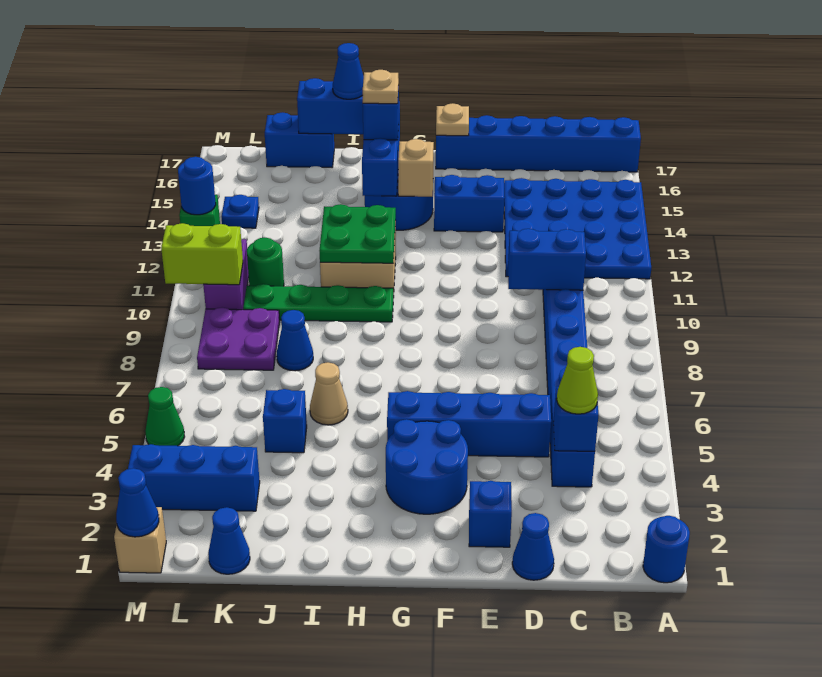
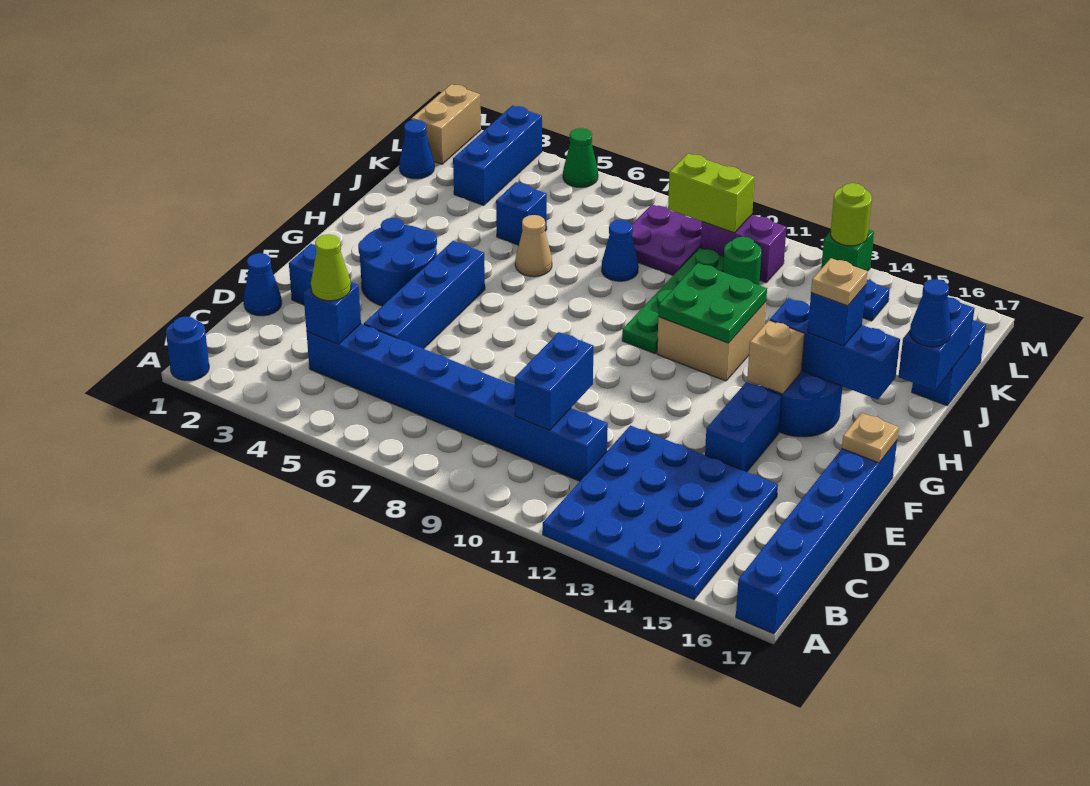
lime brick L10:M10 level 2 -> lime brick L9:L10 level 2
tan brick M1 level 1 -> tan brick L1:M1 level 1
blue cone M1 level 2 -> none
blue round brick M13 level 2 -> lime round brick M13 level 2

